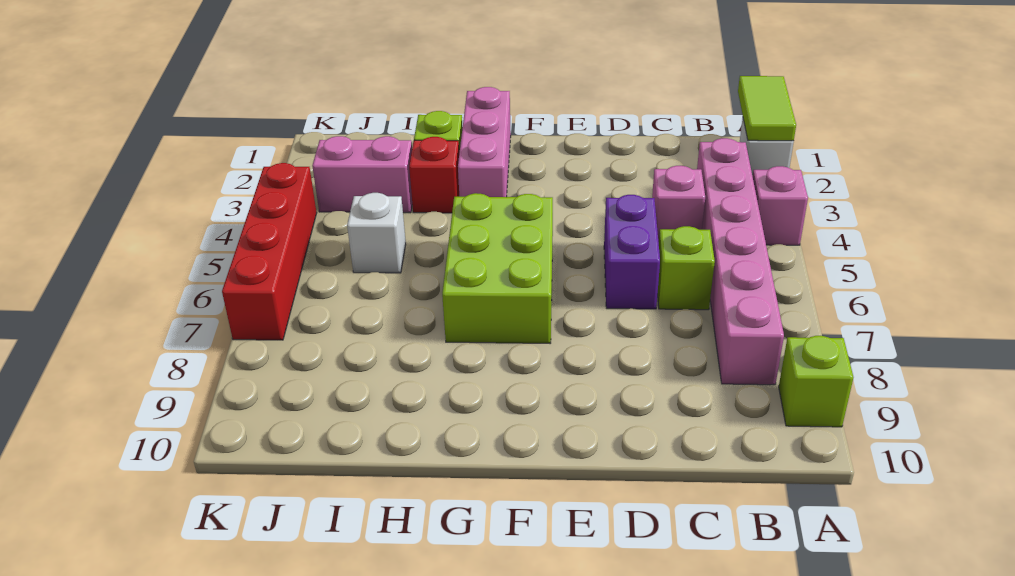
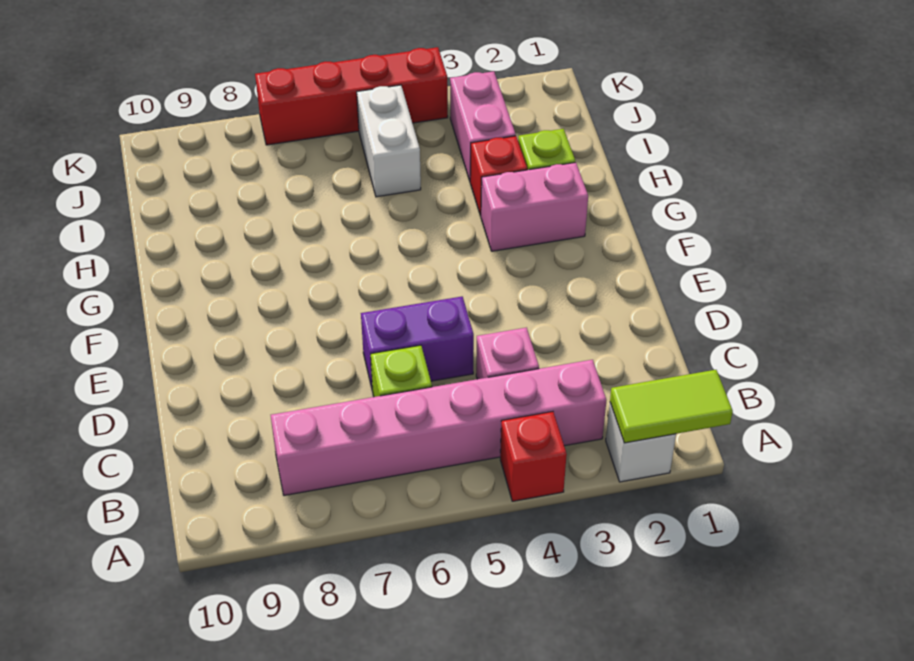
pink brick A4 level 1 -> red brick A4 level 1
lime brick A9 level 1 -> none
lime brick F5:G7 level 1 -> none
pink brick G1:G3 level 1 -> pink brick G2:G3 level 1
white brick I5 level 1 -> white brick I5:J5 level 1

